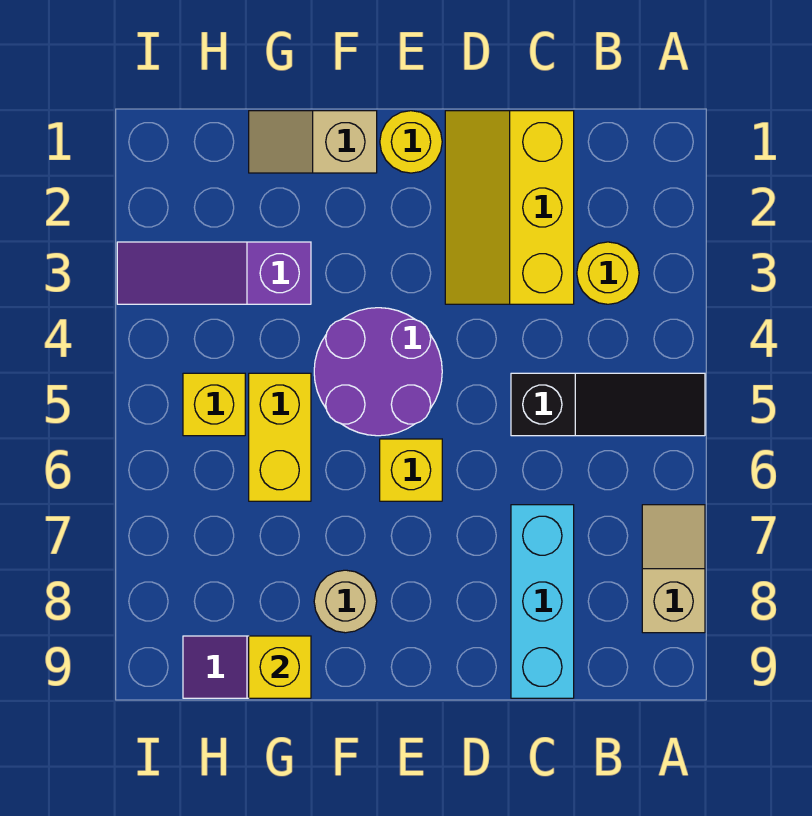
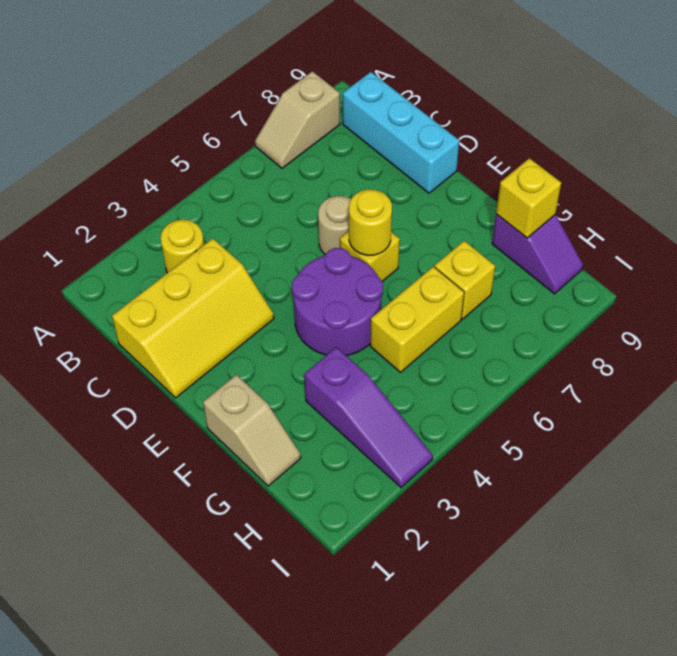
black slope A5:C5 level 1 top C -> none
cyan brick C7:C9 level 1 -> cyan brick B9:D9 level 1
yellow round brick E1 level 1 -> yellow round brick E6 level 2
tan round brick F8 level 1 -> tan round brick D6 level 1
yellow brick H5 level 1 -> yellow brick G7 level 1

